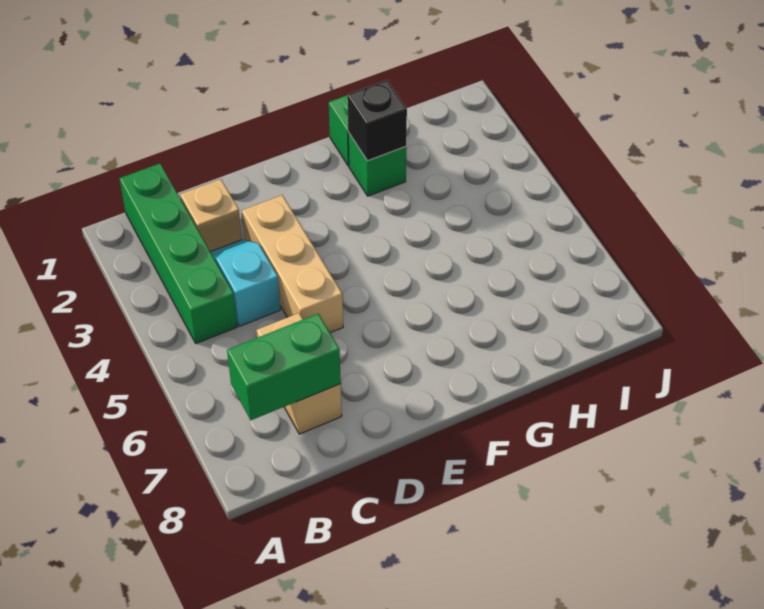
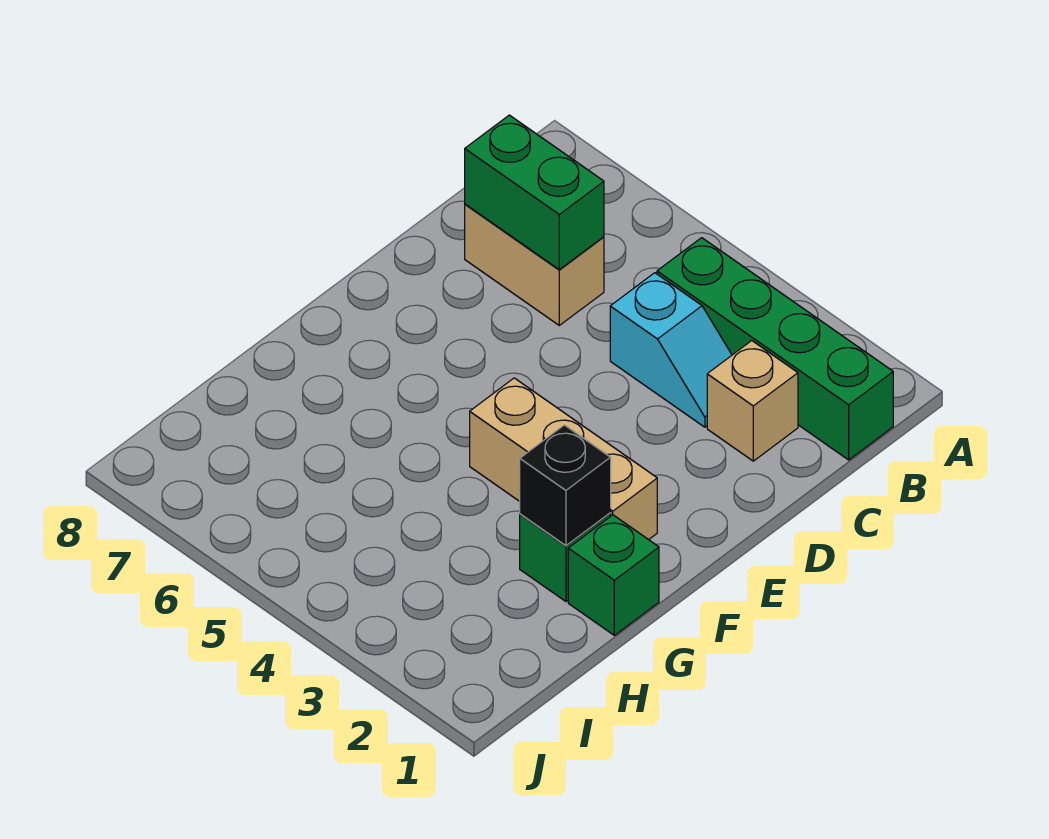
green brick B7:C7 level 2 -> green brick C6:C7 level 2
tan brick D3:D5 level 1 -> tan brick F2:F4 level 1

